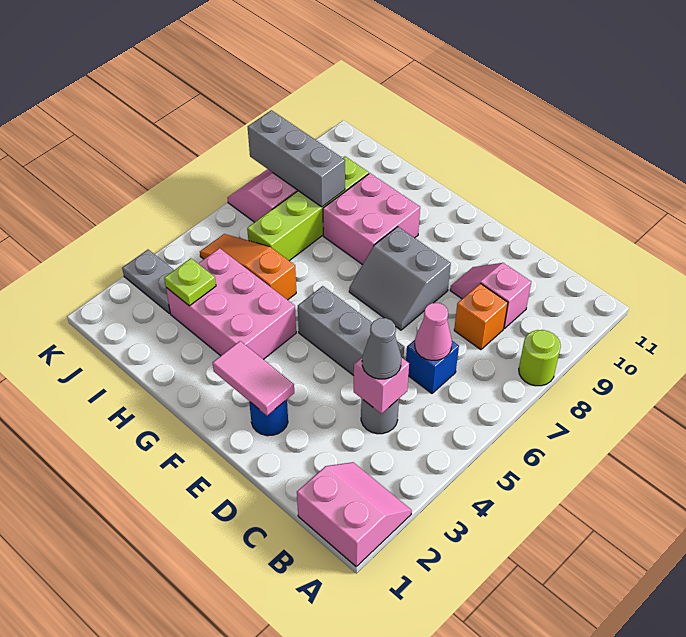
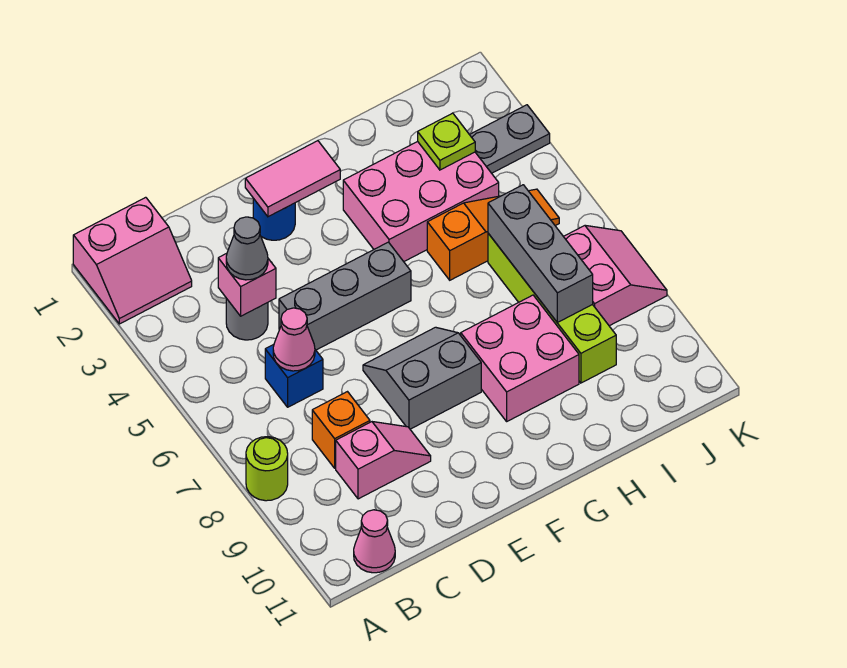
none -> pink cone B11 level 1
grey brick I8:K8 level 2 -> grey brick I6:I8 level 2

